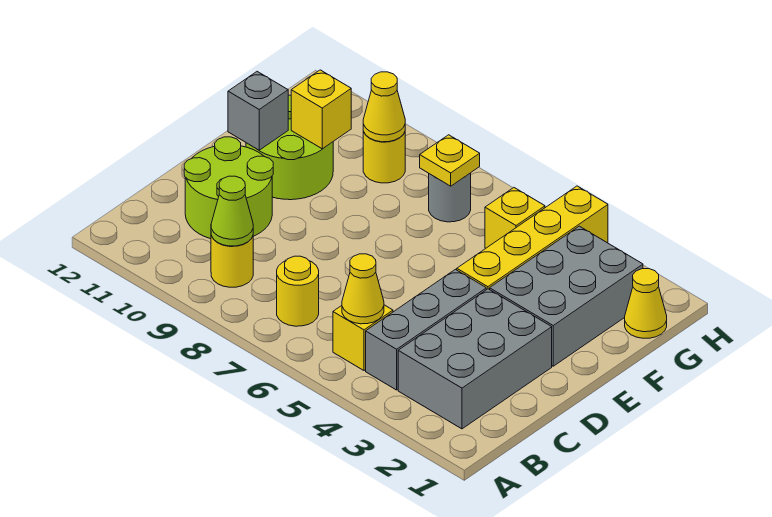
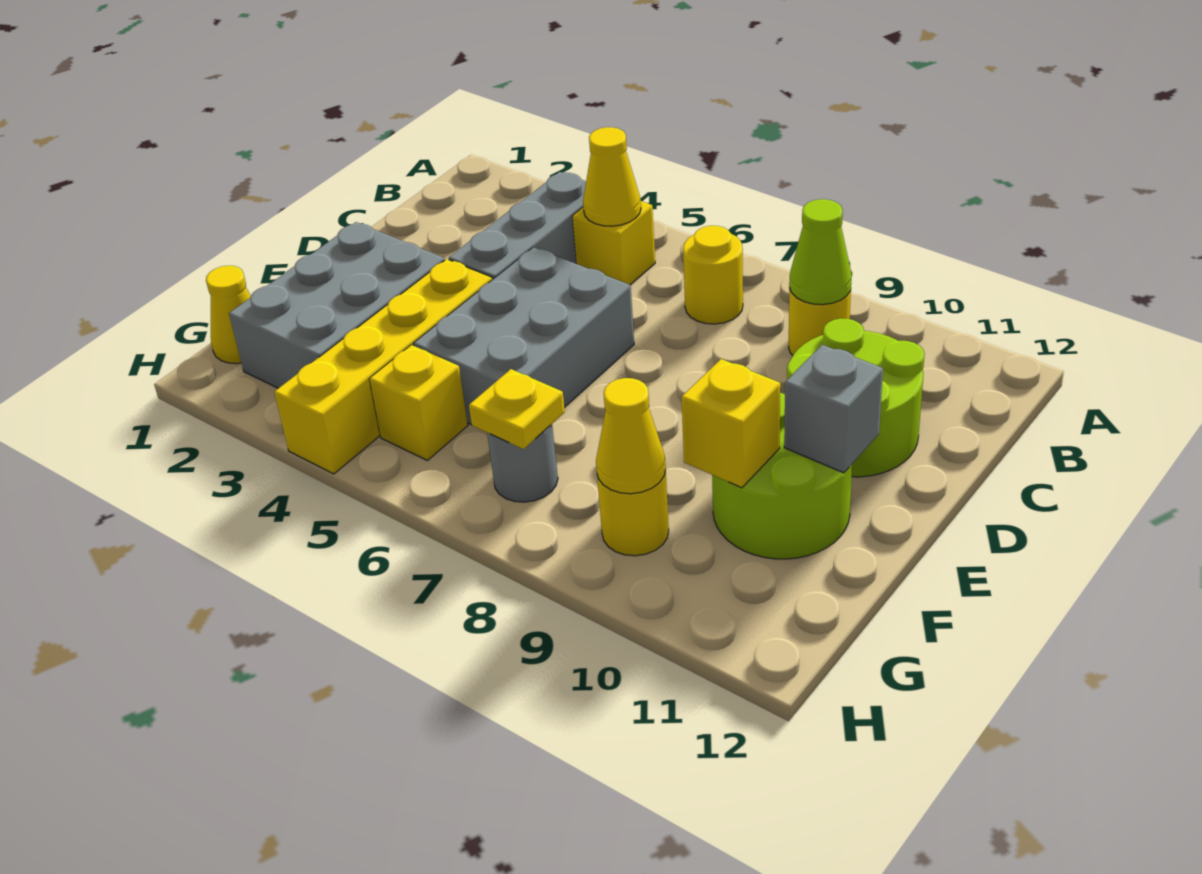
grey brick B2:D3 level 1 -> grey brick D5:F6 level 1

